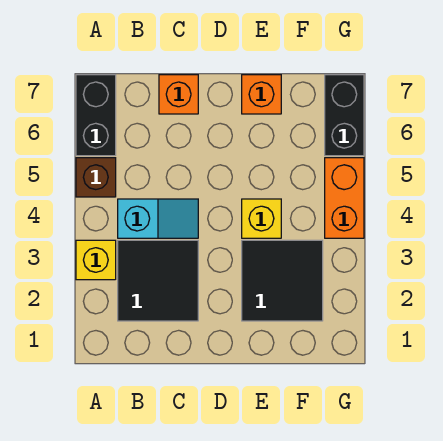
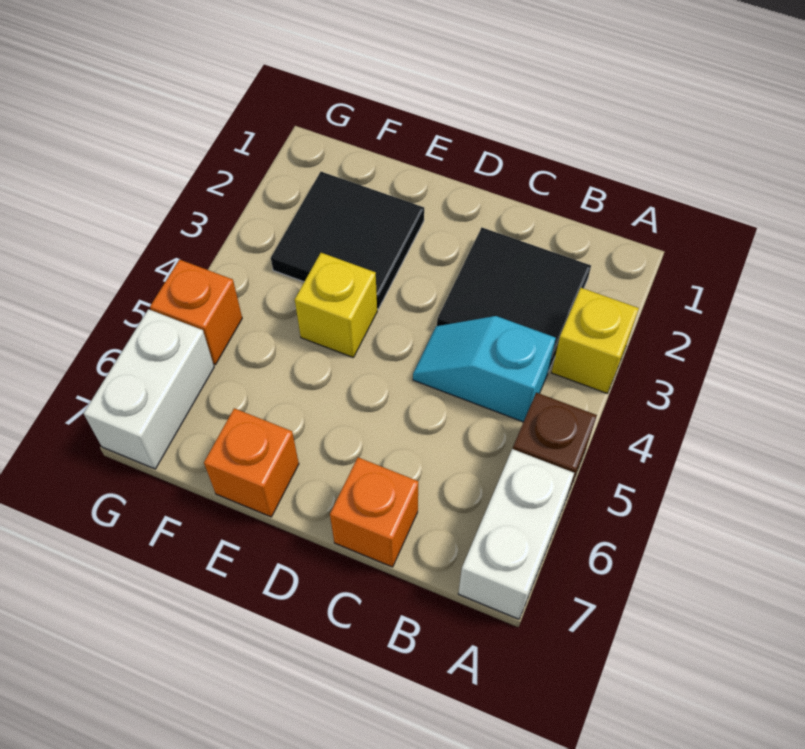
black brick A6:A7 level 1 -> white brick A6:A7 level 1
orange brick G4:G5 level 1 -> orange brick G5 level 1
black brick G6:G7 level 1 -> white brick G6:G7 level 1

